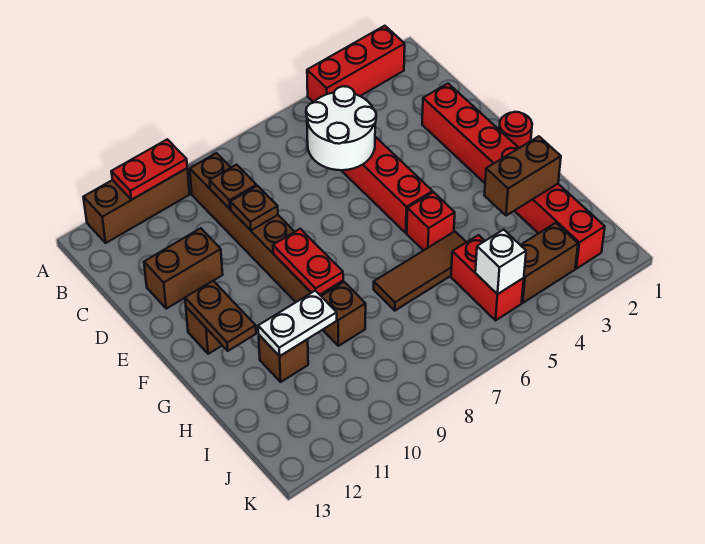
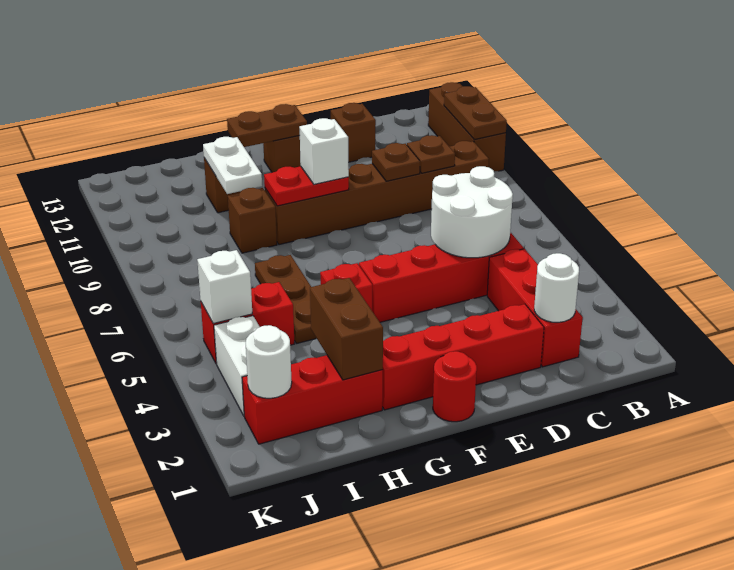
red brick A2:A4 level 1 -> red brick C2:C4 level 1
red plate A10:A11 level 2 -> brown plate A10:A11 level 2
none -> white round brick C2 level 2
brown brick D11:D12 level 1 -> brown brick D12 level 1
none -> white brick F9 level 3
brown tile H5:H7 level 1 -> brown plate H5:H7 level 1
none -> white round brick J2 level 2
brown brick J3:J4 level 1 -> white brick J3:J4 level 1

